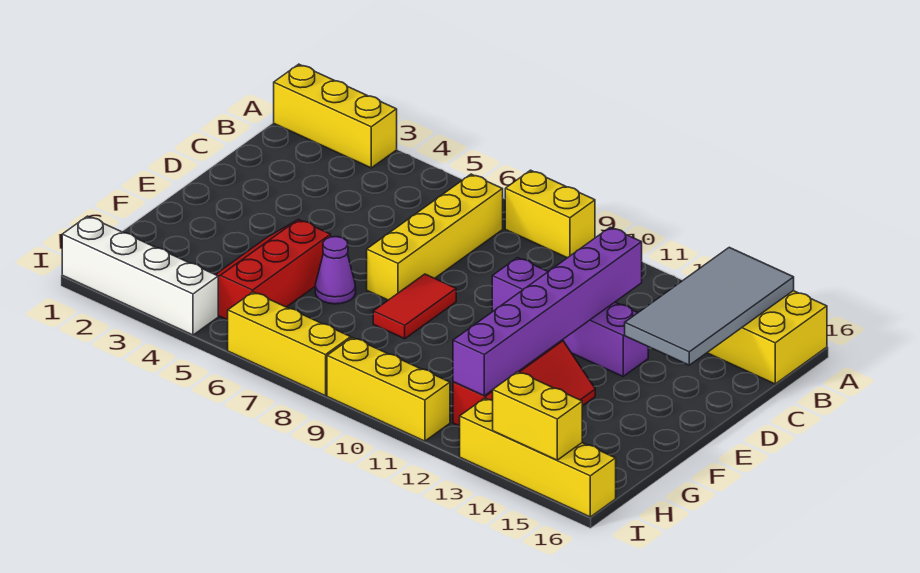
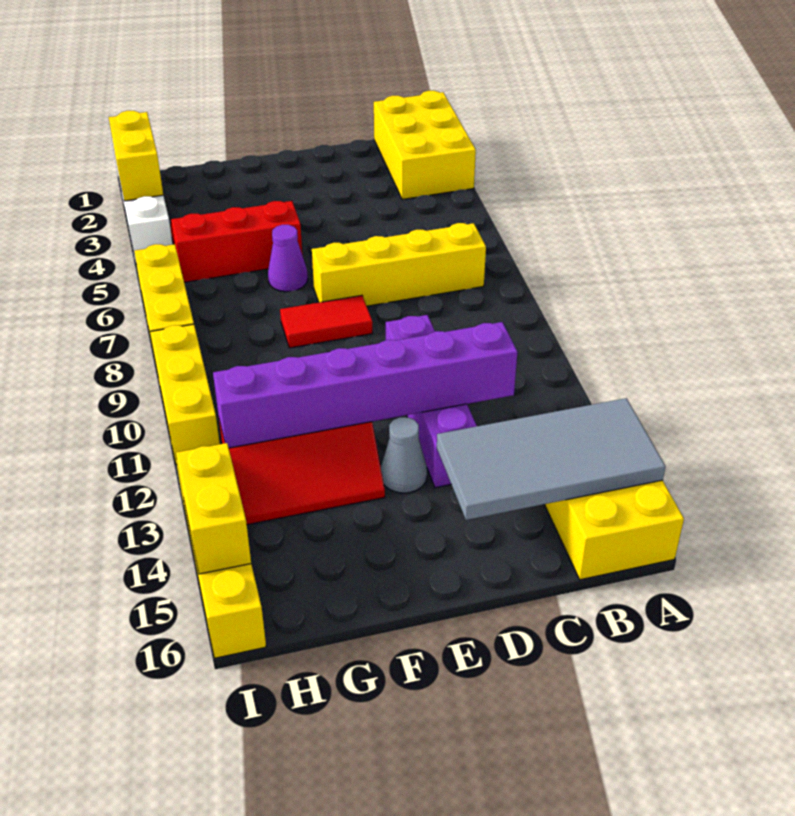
yellow brick A1:A3 level 1 -> yellow brick A1:B3 level 1
yellow brick A8:A9 level 1 -> yellow brick I2:I3 level 2
none -> grey cone E13 level 1

